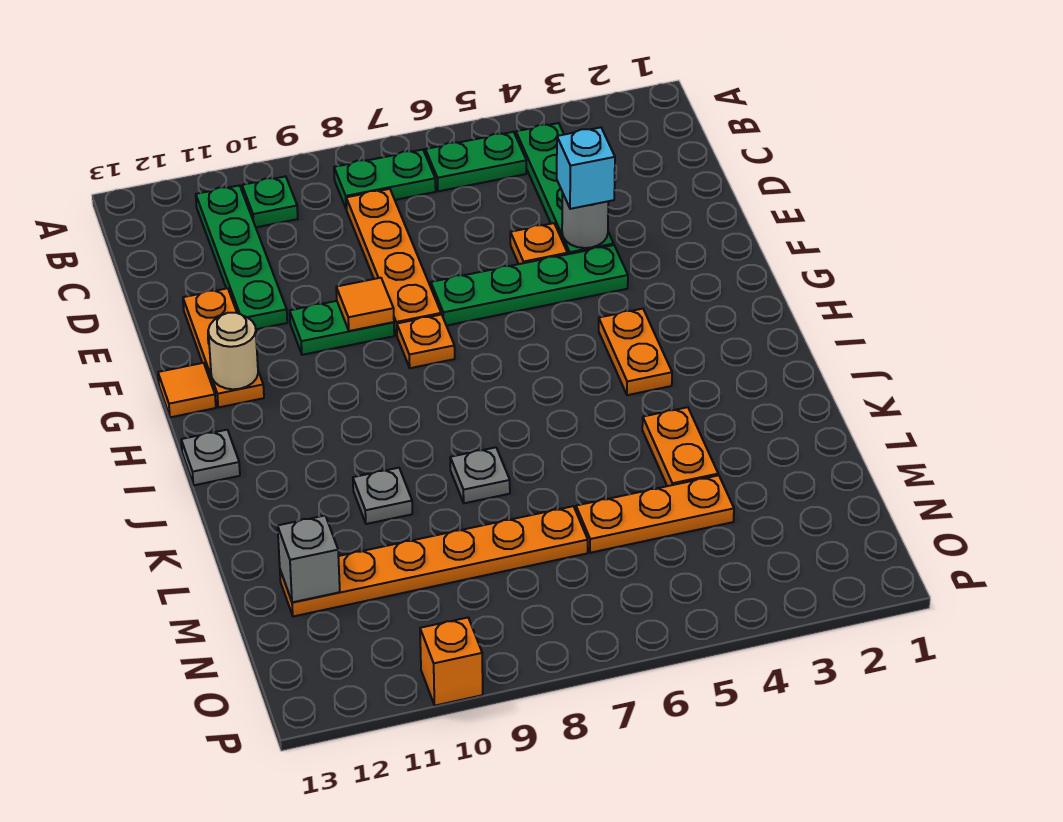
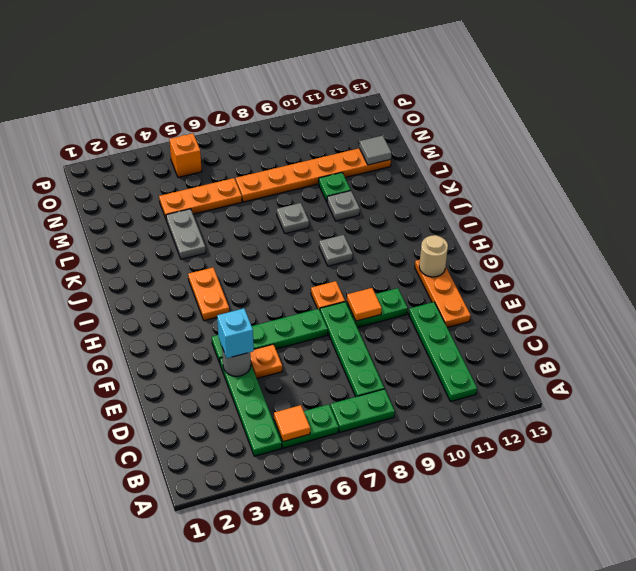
green plate B10 level 1 -> green plate L10 level 1
orange plate C8:F8 level 1 -> green plate C8:F8 level 1
orange tile G13 level 1 -> orange tile B5 level 2
grey plate I13 level 1 -> grey plate I9 level 1
orange plate K4:L4 level 1 -> grey plate K4:L4 level 1
grey brick M12 level 2 -> grey tile M12 level 2
orange brick P10 level 1 -> orange brick O5 level 1

